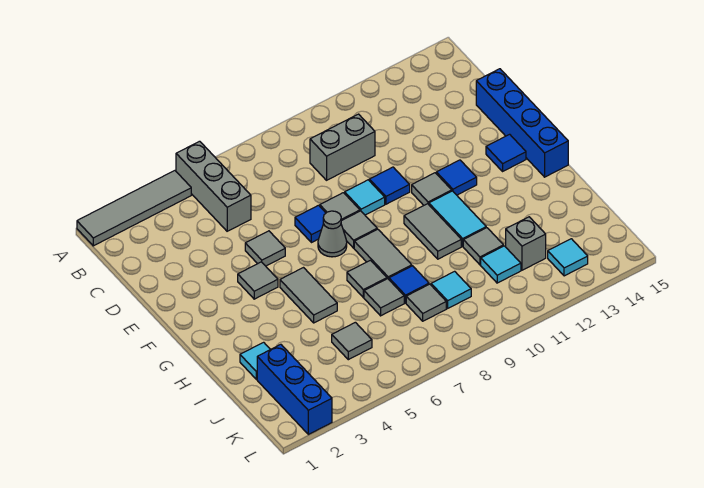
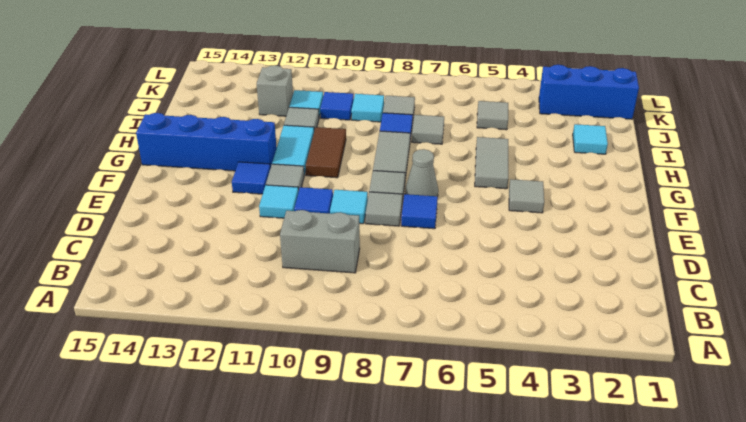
grey tile A1:A4 level 1 -> none
grey brick A5:C5 level 1 -> none
blue brick D15:G15 level 1 -> blue brick G12:G15 level 1
grey tile E5 level 1 -> none
blue tile F14 level 1 -> blue tile J10 level 1
grey tile G10:H10 level 1 -> brown tile G10:H10 level 1
grey tile H7 level 1 -> none
blue brick J2:L2 level 1 -> blue brick K1:K3 level 1
cyan tile K13 level 1 -> cyan tile E11 level 1

